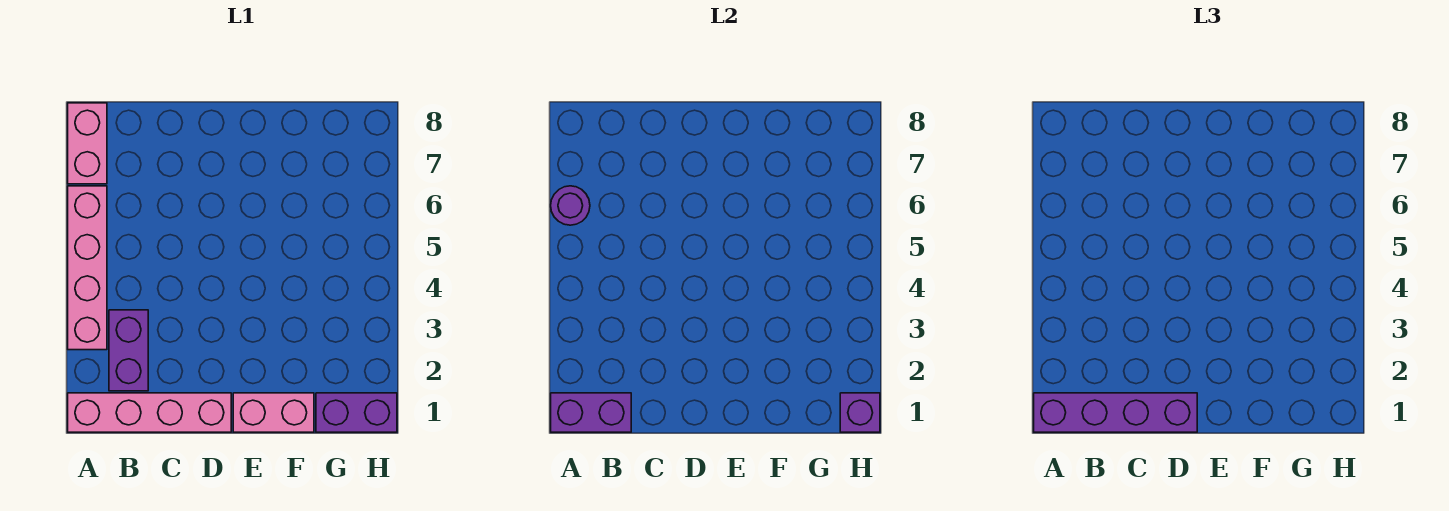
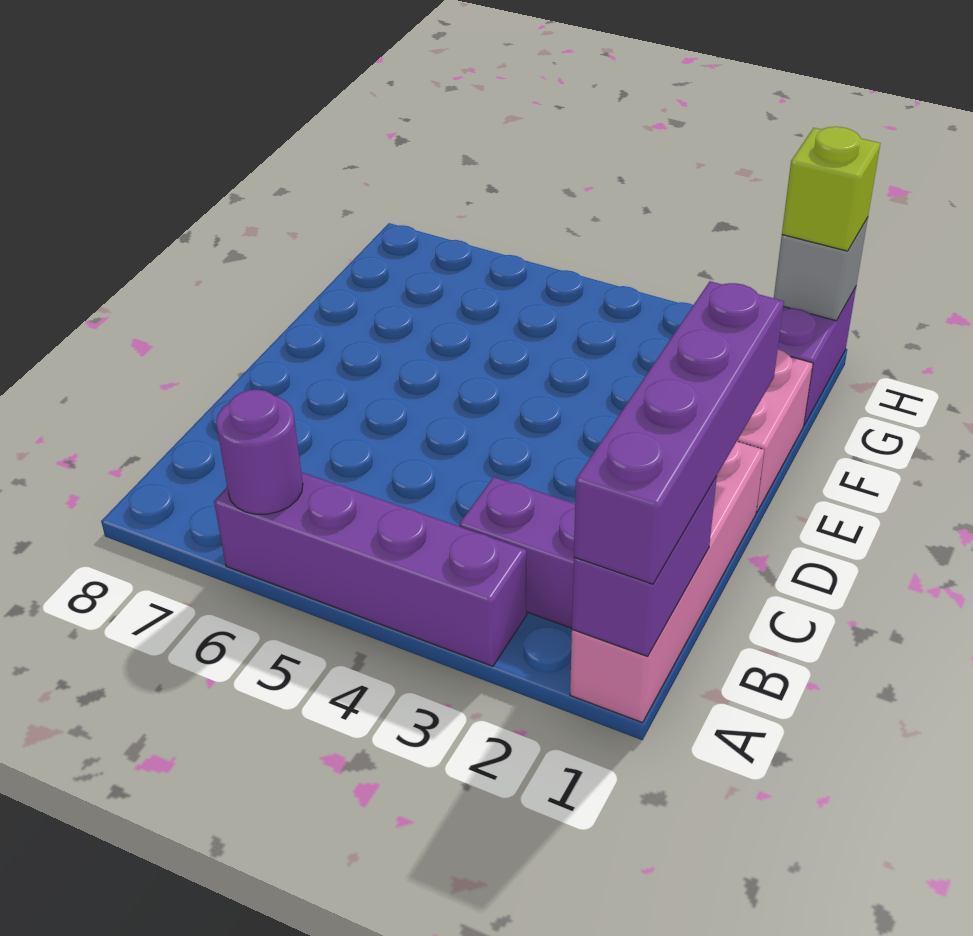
pink brick A3:A6 level 1 -> purple brick A3:A6 level 1
pink brick A7:A8 level 1 -> none
purple brick H1 level 2 -> grey brick H1 level 2
none -> lime brick H1 level 3

